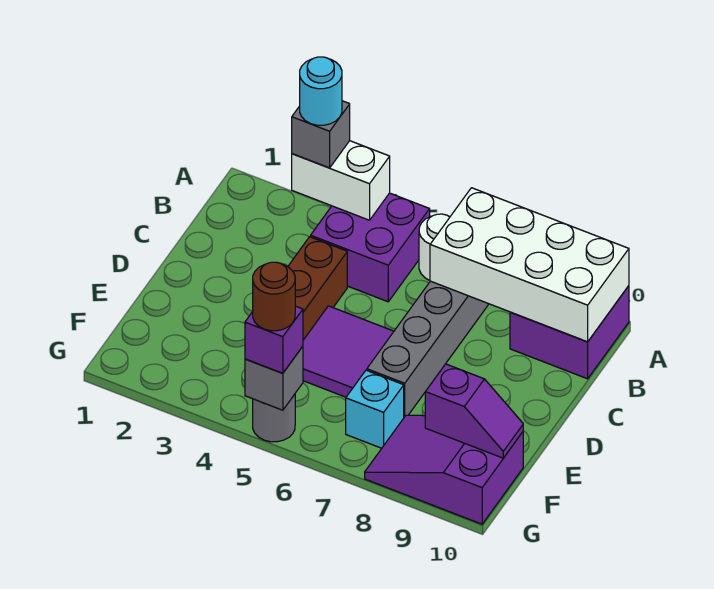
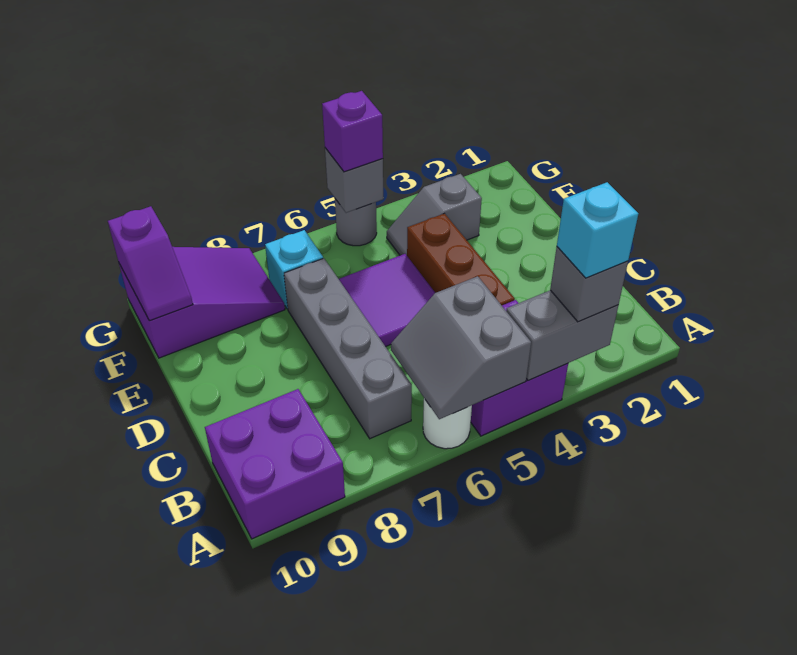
white brick A3:A4 level 2 -> grey brick A3:A4 level 2
cyan round brick A3 level 4 -> cyan brick A3 level 4
none -> grey slope A5:B6 level 2 top 5
white brick A7:B10 level 2 -> none
none -> grey slope F3:F4 level 1 top 3
purple slope F9:F10 level 2 top 9 -> purple slope F10:G10 level 2 top G
brown round brick G5 level 4 -> none

